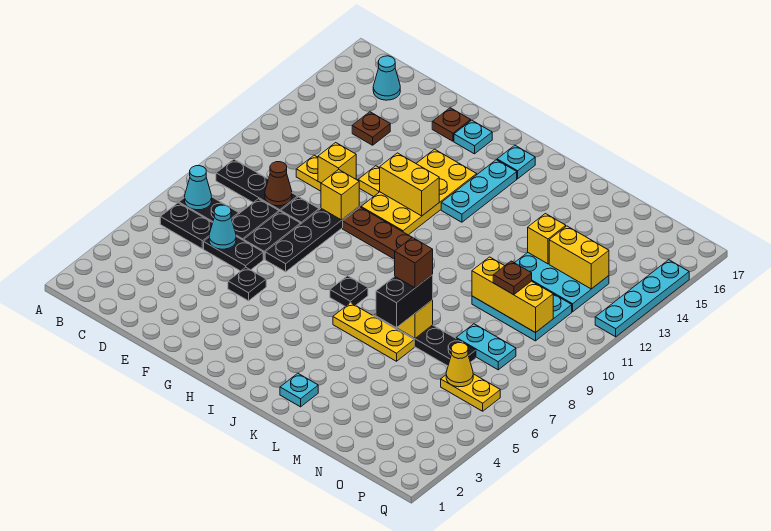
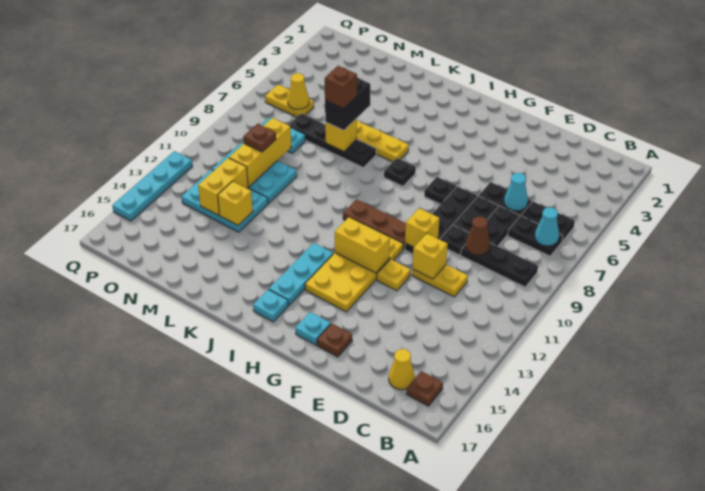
cyan cone C16 level 1 -> yellow cone C16 level 1
brown plate D14 level 1 -> brown plate B16 level 1
black plate F5 level 1 -> black plate G7 level 1
cyan plate K2 level 1 -> none
yellow brick M10:O10 level 2 -> yellow brick N9:N11 level 2
yellow brick N13:O13 level 2 -> yellow brick N12:N13 level 2

